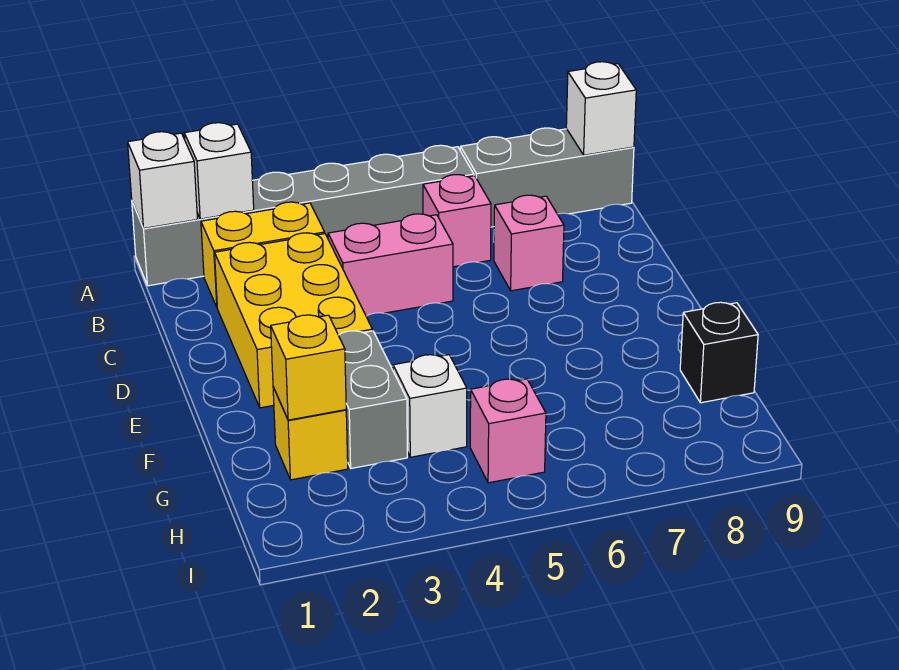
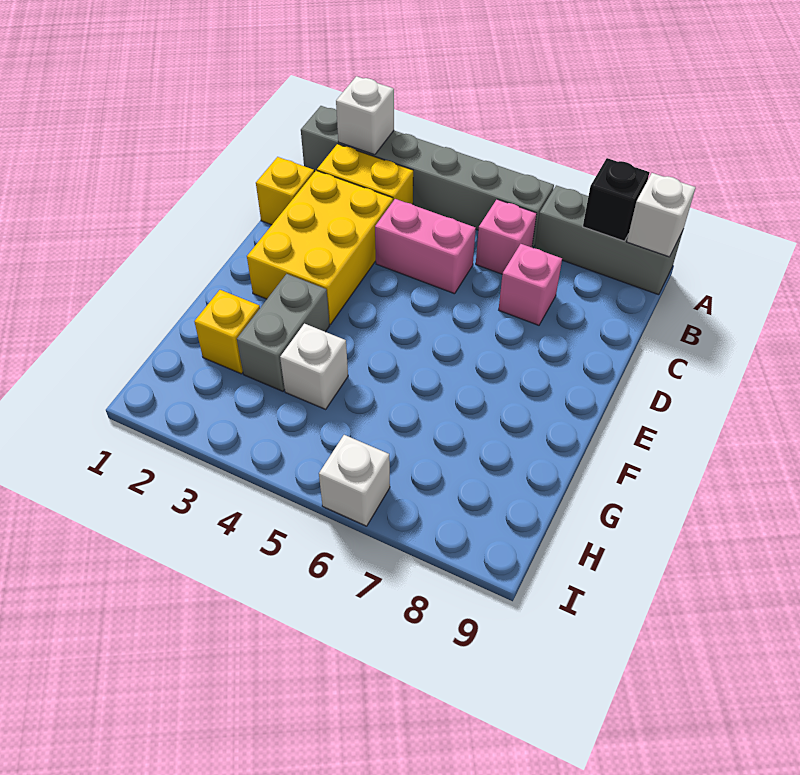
white brick A1 level 2 -> white brick I6 level 1
yellow brick G2 level 2 -> yellow brick C1 level 1
black brick G9 level 1 -> black brick A8 level 2
pink brick H5 level 1 -> none

